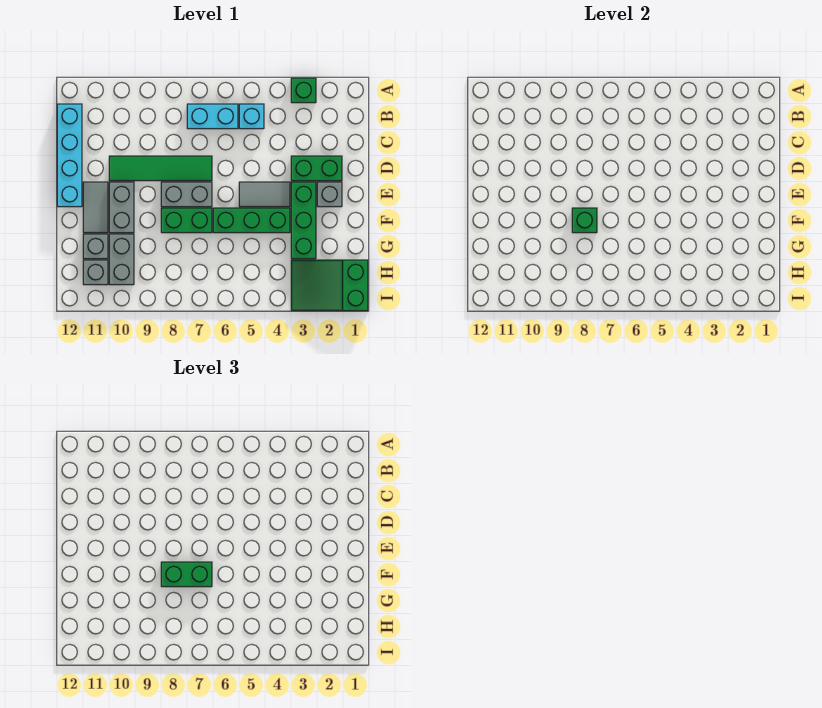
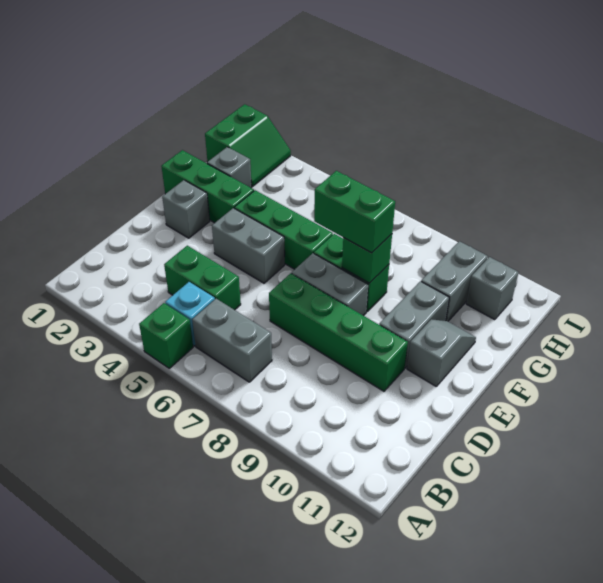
green brick A3 level 1 -> green brick A5 level 1
cyan brick B6:B7 level 1 -> grey brick B6:B7 level 1
cyan brick B12:E12 level 1 -> none
green brick D2:D3 level 1 -> green brick C4:C5 level 1
green tile D7:D10 level 1 -> green brick D7:D10 level 1
green brick E3:G3 level 1 -> green brick F1:F3 level 1
grey tile E4:E5 level 1 -> grey brick E4:E5 level 1
grey tile E11:F11 level 1 -> grey slope E11:F11 level 1 top E
grey brick G11 level 1 -> grey brick G2 level 1
green slope H1:I3 level 1 top 1 -> green slope H1:I2 level 1 top 1

